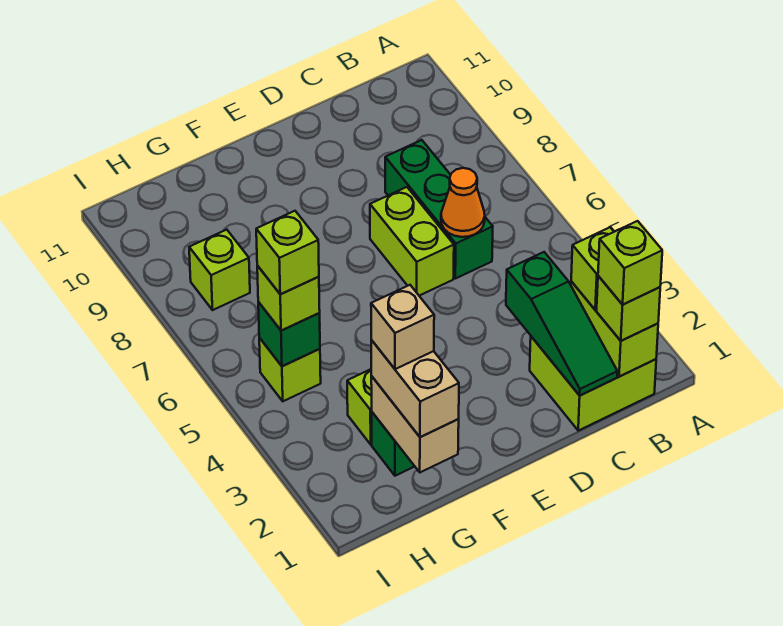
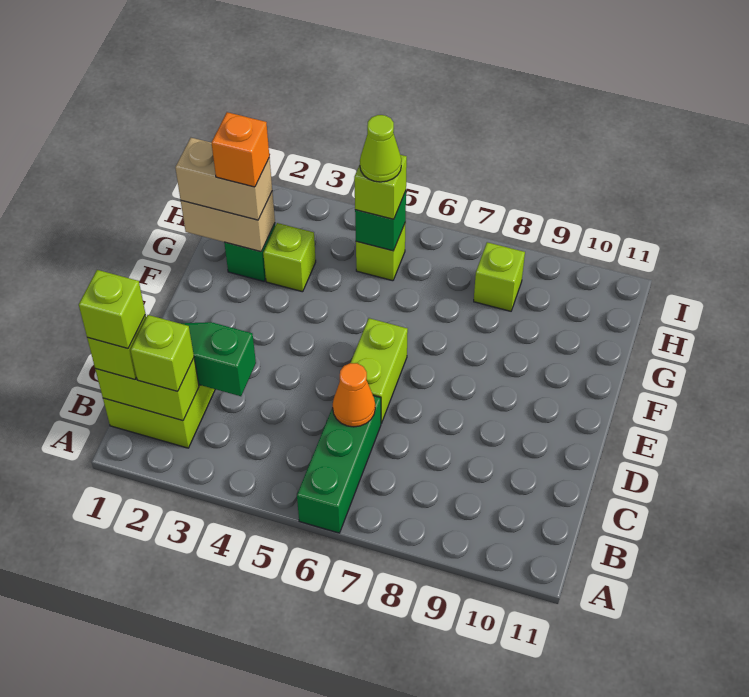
green brick C6:C8 level 1 -> green brick A6:C6 level 1
lime brick D6:D7 level 1 -> lime brick D6:E6 level 1
tan brick G2 level 4 -> orange brick G2 level 4
lime brick H5 level 4 -> lime cone H5 level 4

